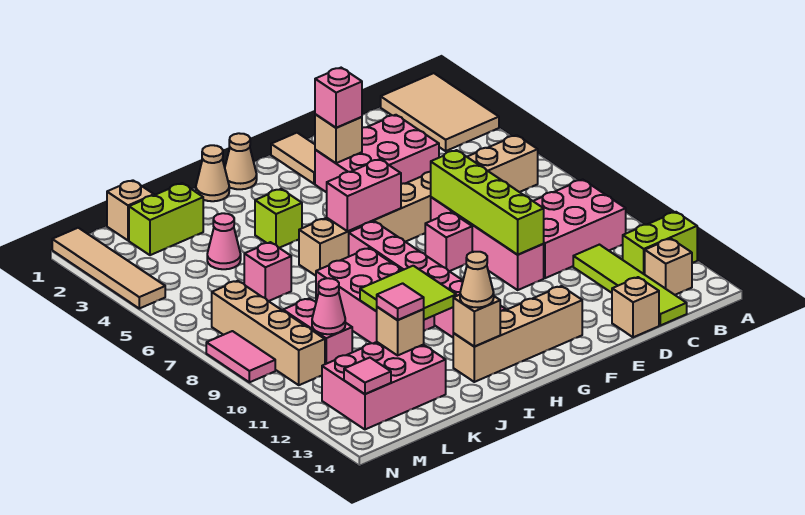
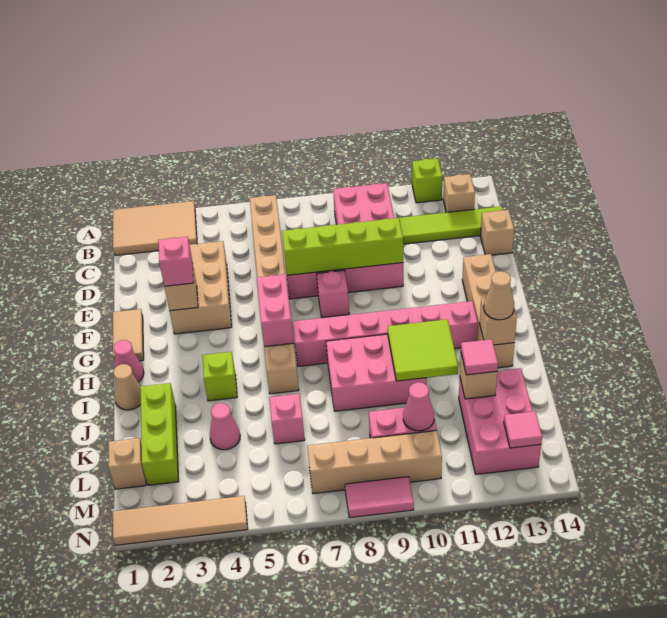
lime brick A12:B12 level 1 -> lime brick A12 level 1
pink brick D3:F4 level 1 -> tan brick D3:F4 level 1
tan tile F1:F2 level 1 -> tan tile F1:G1 level 1
tan cone H1 level 1 -> pink cone H1 level 1
lime brick K2:L2 level 1 -> lime brick J2:L2 level 1

